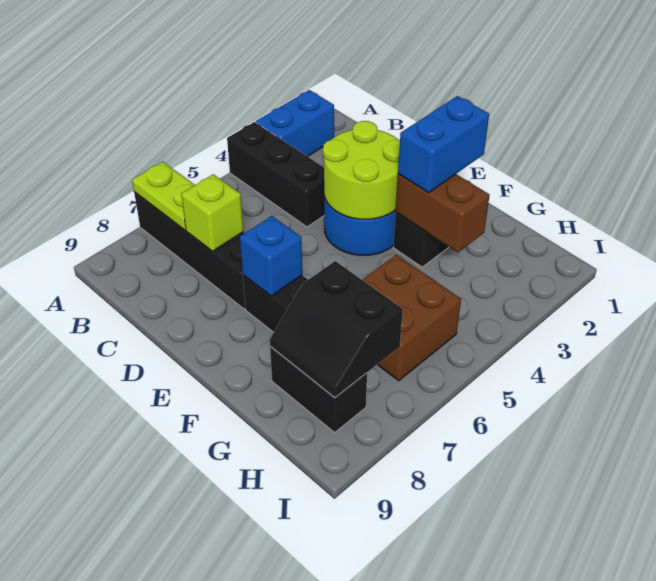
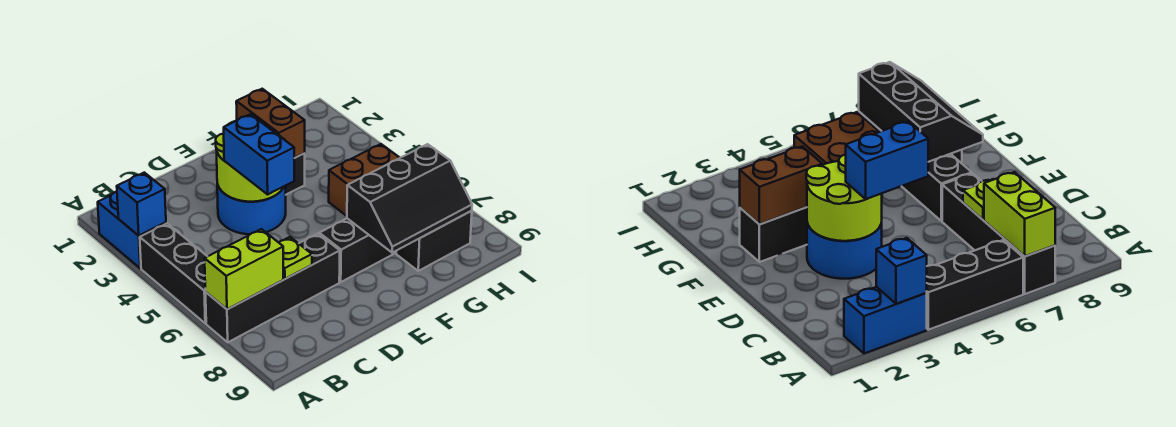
black brick A4:C4 level 1 -> black brick A4:A6 level 1
lime plate A7:B7 level 2 -> lime brick A7:B7 level 2
lime brick C7 level 2 -> lime plate C7 level 2
blue brick E7 level 2 -> blue brick A3 level 2
blue brick F2:F3 level 3 -> blue brick D4:D5 level 3
brown brick F3:G3 level 2 -> brown brick F2:F3 level 2
black slope G7:H8 level 2 top 7 -> black slope F7:H8 level 2 top 7

